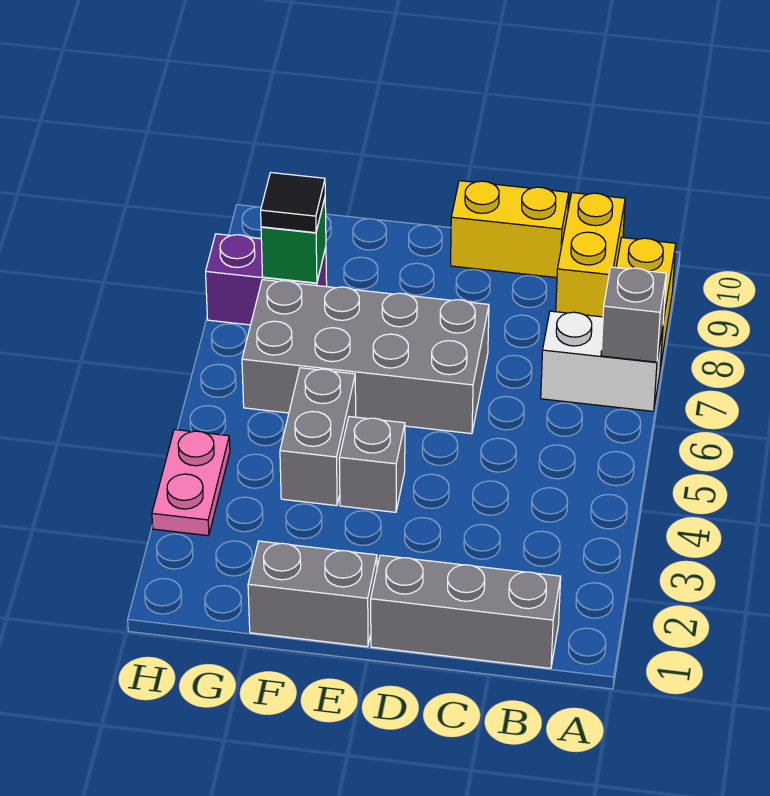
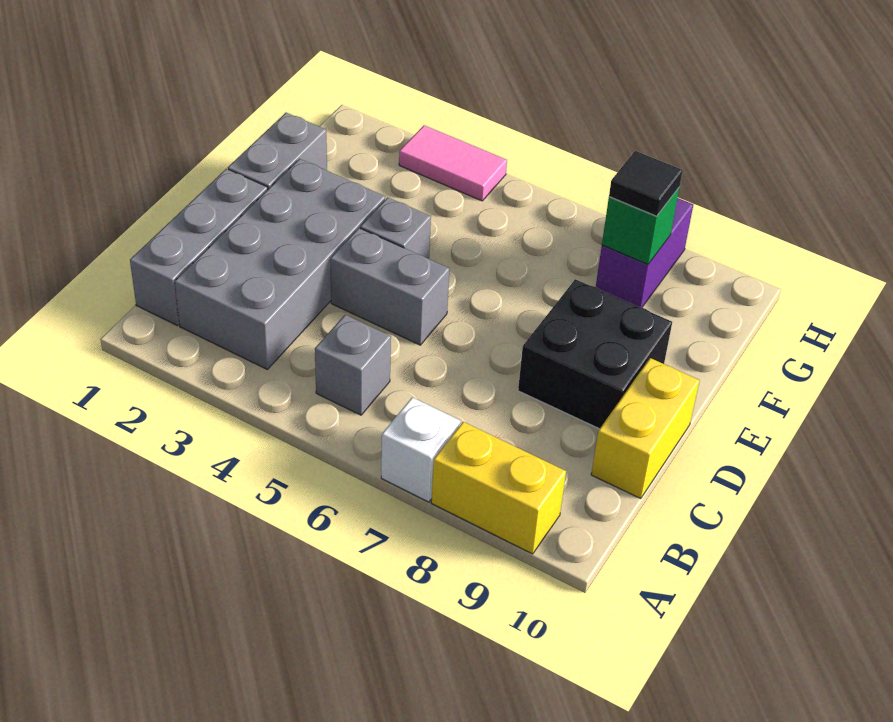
white brick A7:B7 level 1 -> white brick A7 level 1
grey brick A7 level 2 -> grey brick B5 level 1
yellow brick B9:B10 level 1 -> none
grey brick D6:G7 level 1 -> grey brick B2:E3 level 1
none -> black brick D8:E9 level 1
grey brick F4:F5 level 1 -> grey brick D4:D5 level 1
pink plate H3:H4 level 1 -> pink tile H3:H4 level 1

